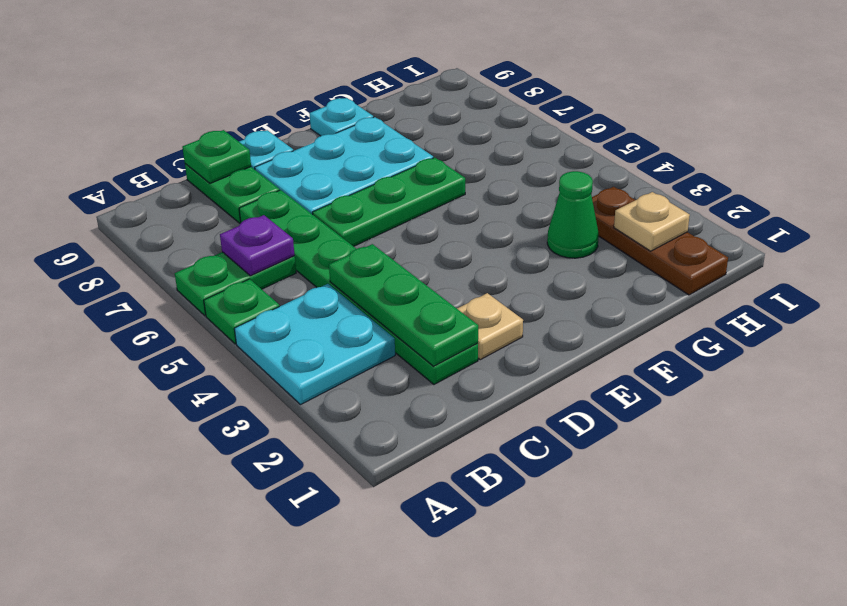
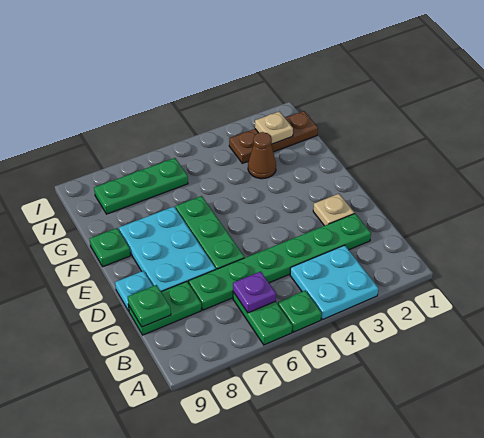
green plate C2:C4 level 2 -> green plate H6:H8 level 1
cyan plate F9 level 1 -> green plate F9 level 1
green cone G3 level 1 -> brown cone G3 level 1

